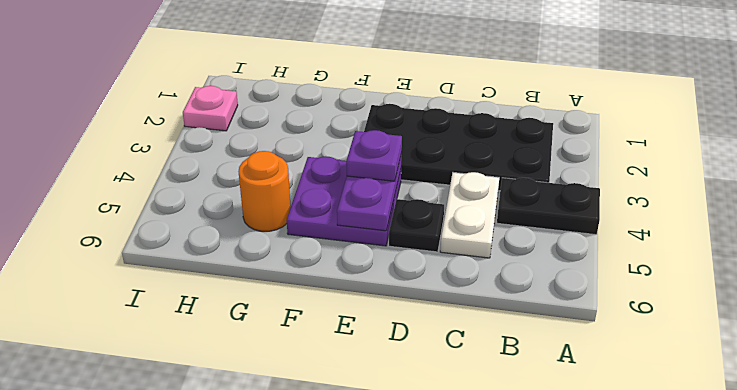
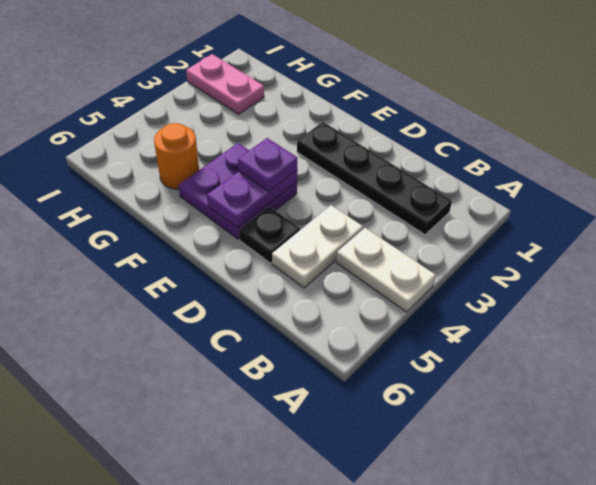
black plate A4:B4 level 1 -> white plate A4:B4 level 1
black plate B2:E3 level 1 -> black plate B2:E2 level 1
pink plate I2 level 1 -> pink plate H2:I2 level 1

